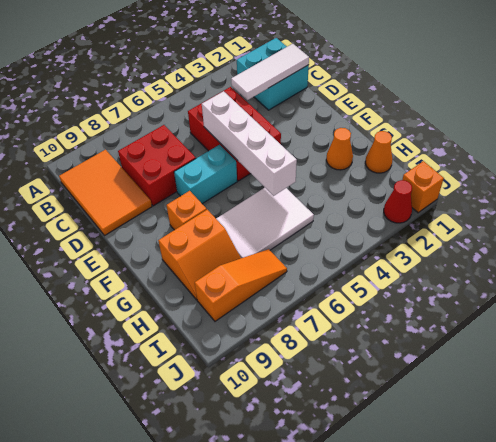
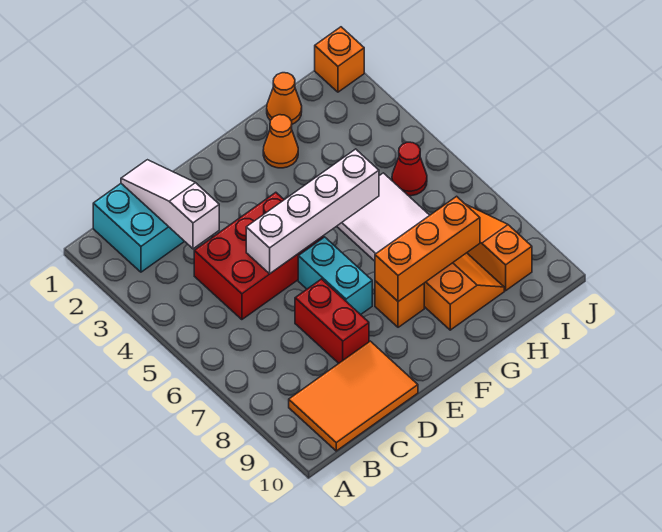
white tile C1:C3 level 2 -> white slope C1:C3 level 2 top 3
red brick C7:D8 level 1 -> red brick D7:D8 level 1
none -> orange brick F8:H8 level 2
red cone J2 level 1 -> red cone I5 level 1

